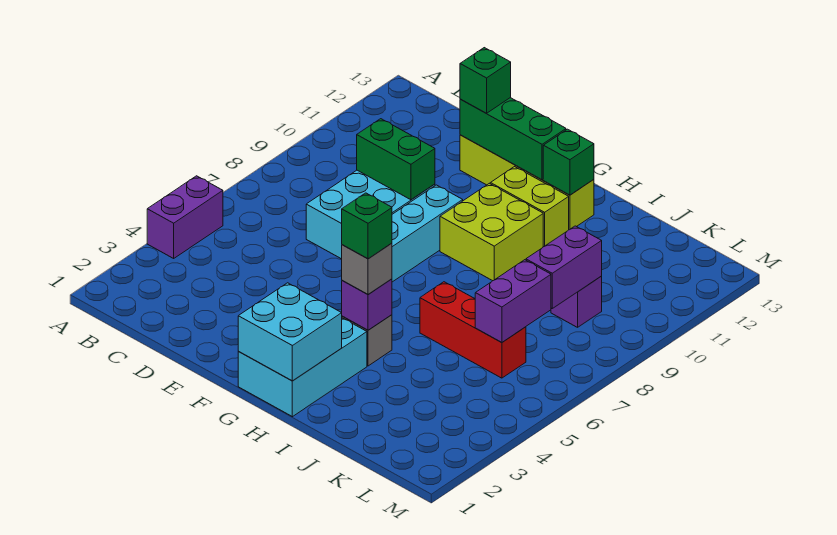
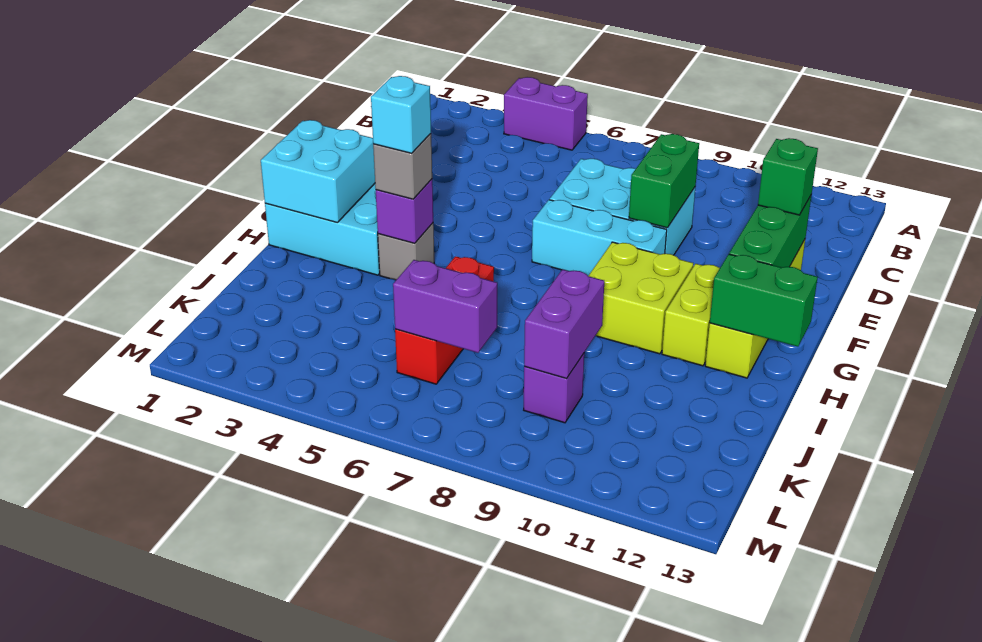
green brick H4 level 4 -> cyan brick H4 level 4
green brick H12 level 2 -> green brick H12:H13 level 2
purple brick K8:K9 level 2 -> purple brick J9:K9 level 2

